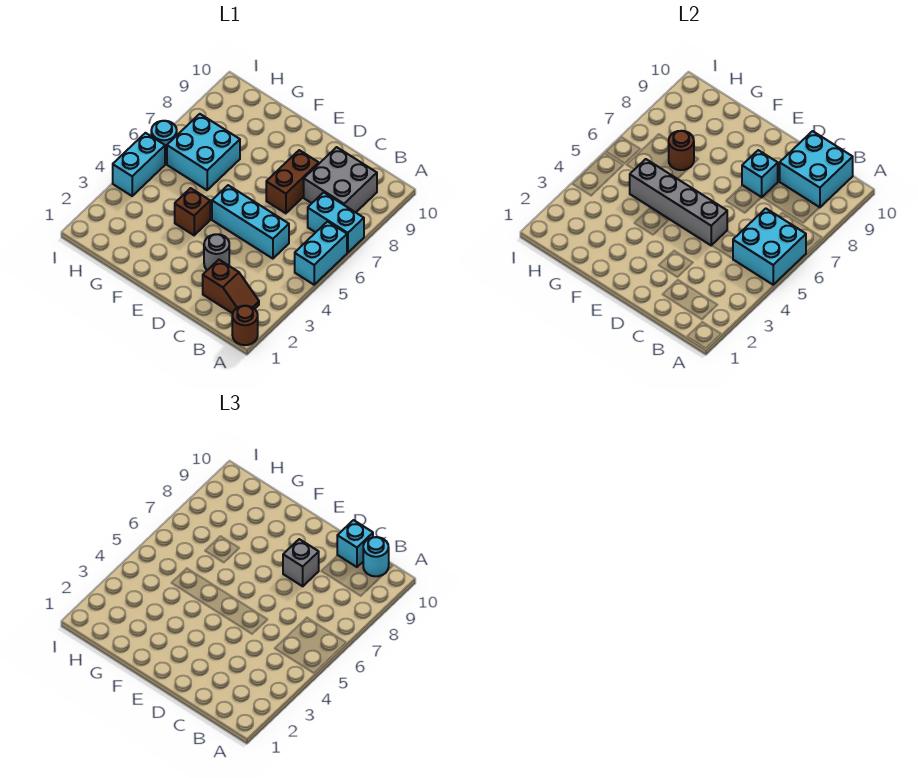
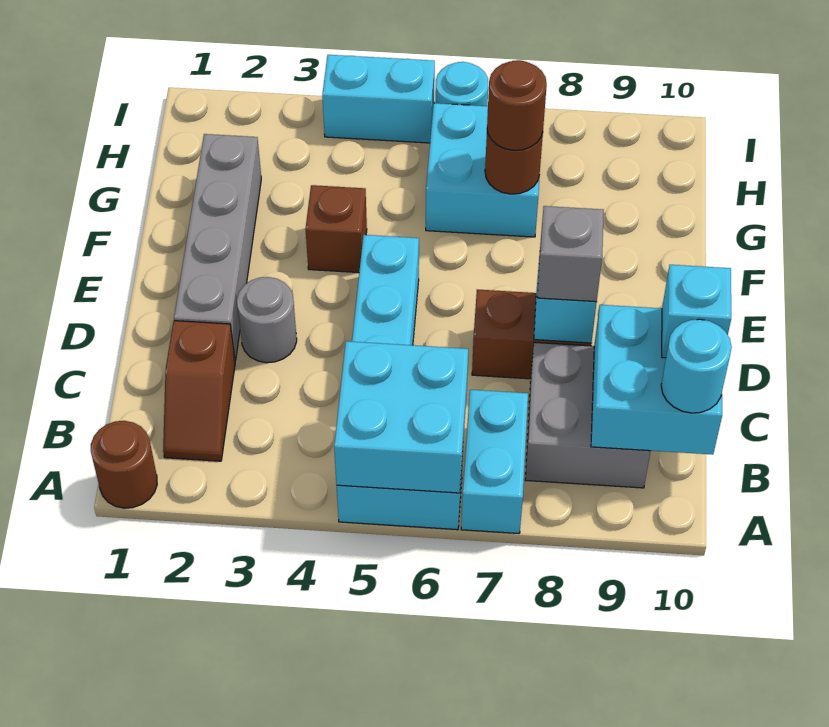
grey brick D5:G5 level 2 -> grey brick D2:G2 level 1
none -> brown round brick G7 level 3

